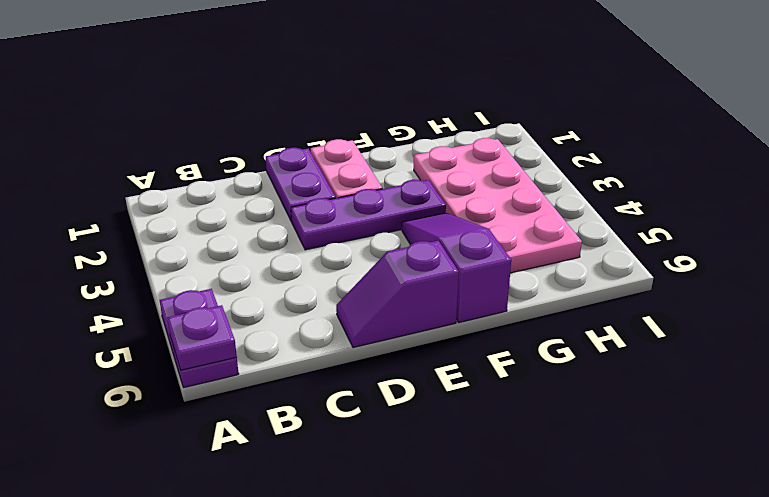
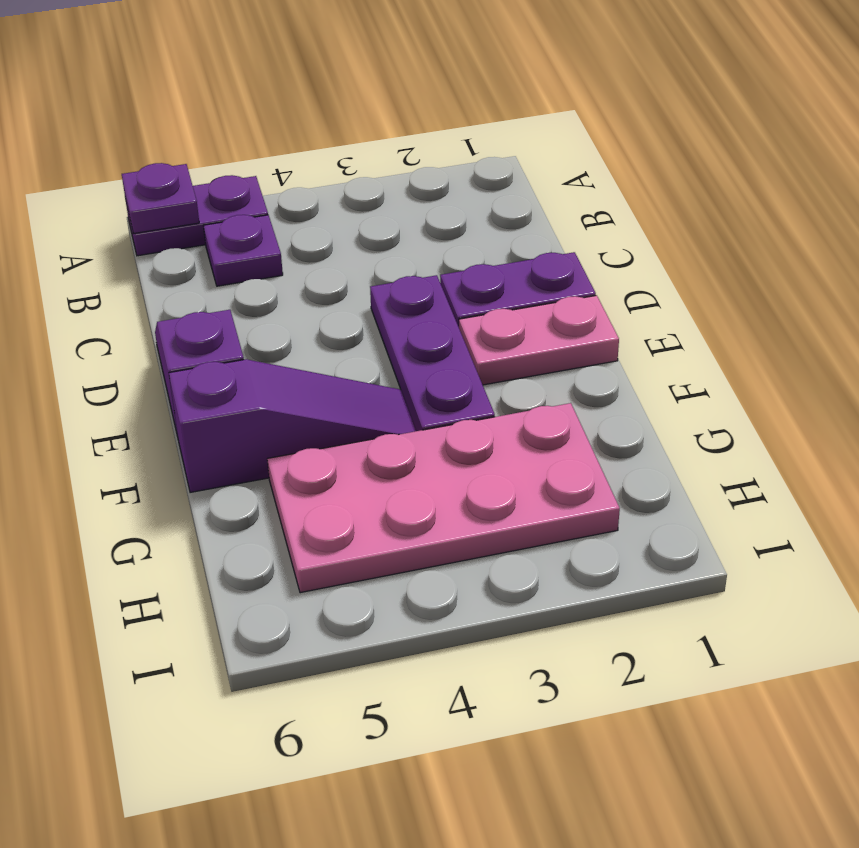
none -> purple plate B5 level 1

